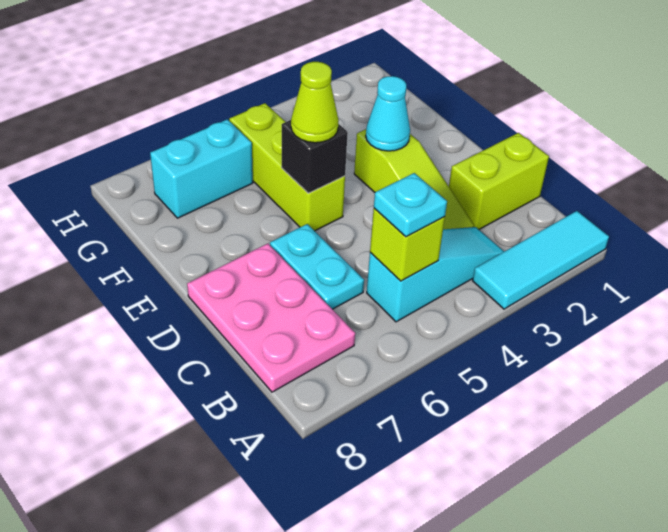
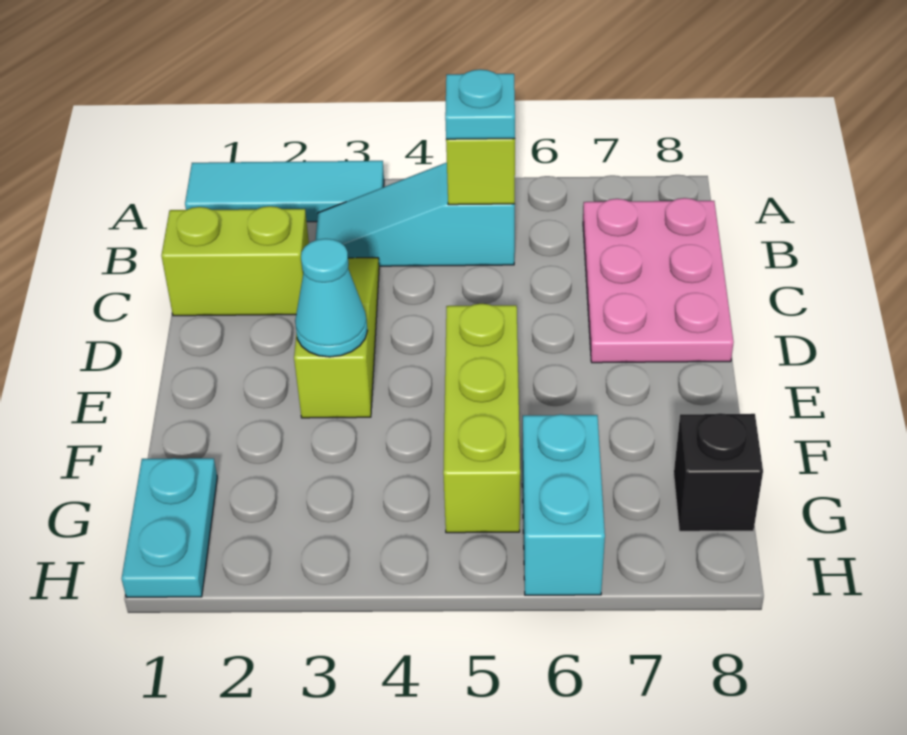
cyan plate C6:D6 level 1 -> cyan plate G1:H1 level 1
black brick E5 level 2 -> black brick G8 level 1
lime cone E5 level 3 -> none
cyan brick G6:G7 level 1 -> cyan brick G6:H6 level 1

